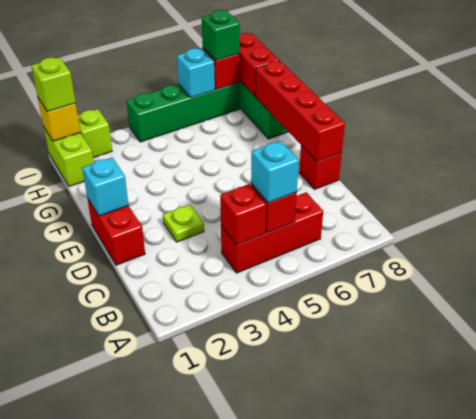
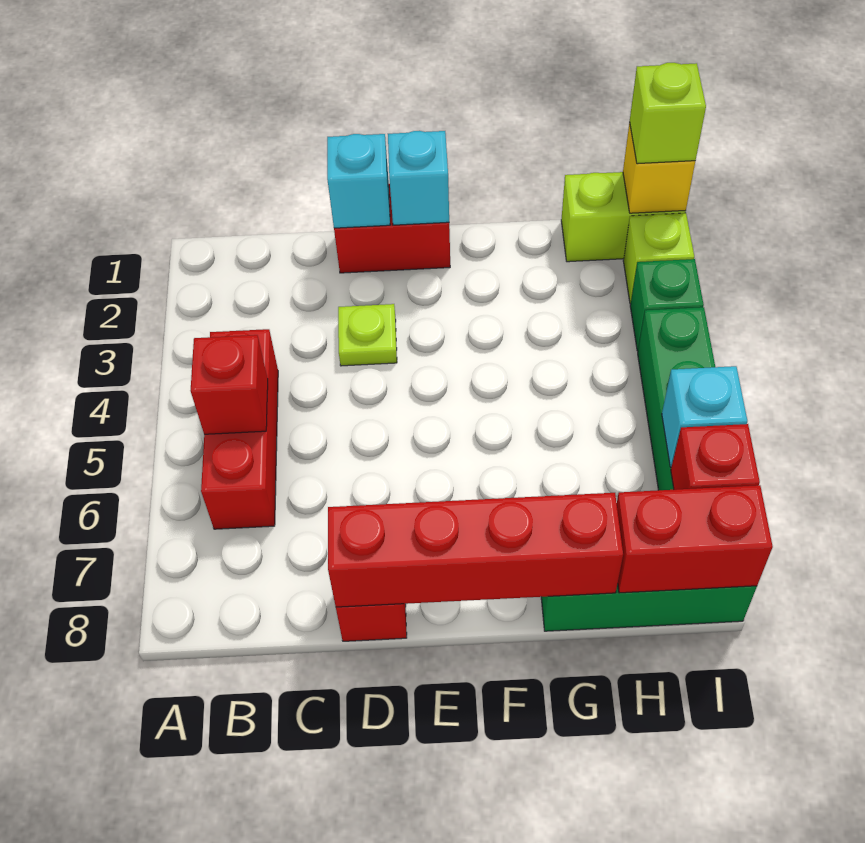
red brick B4 level 2 -> none
cyan brick B5 level 3 -> cyan brick D1 level 2
green brick I7 level 3 -> green brick I3 level 1

